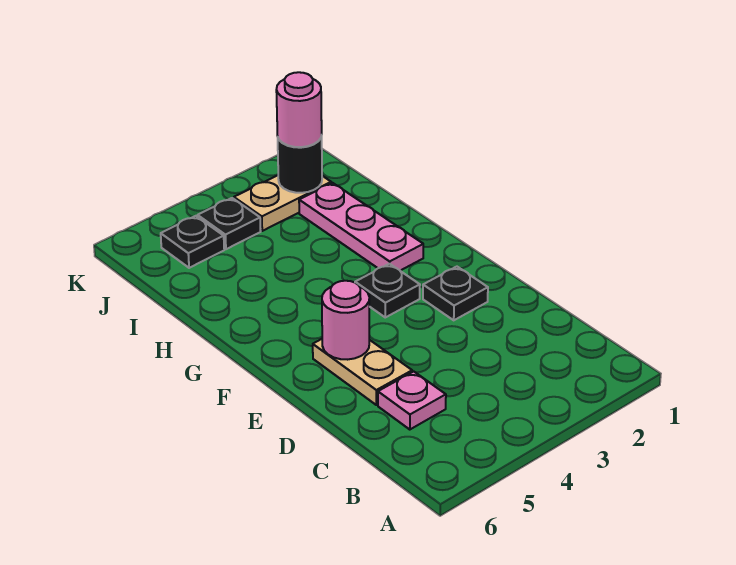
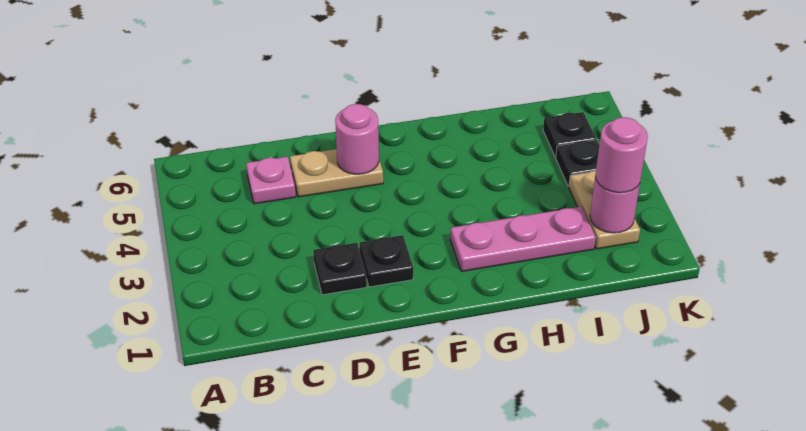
black plate F3 level 1 -> black plate D2 level 1
black round brick J2 level 2 -> pink round brick J2 level 2

